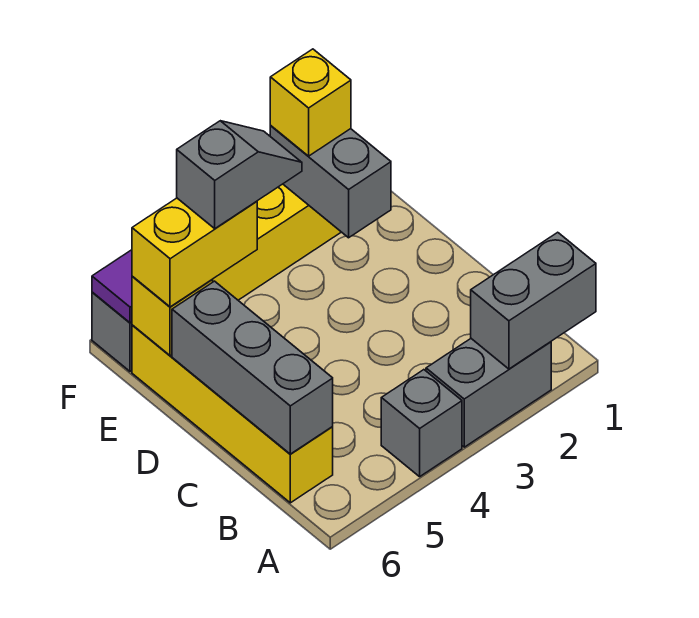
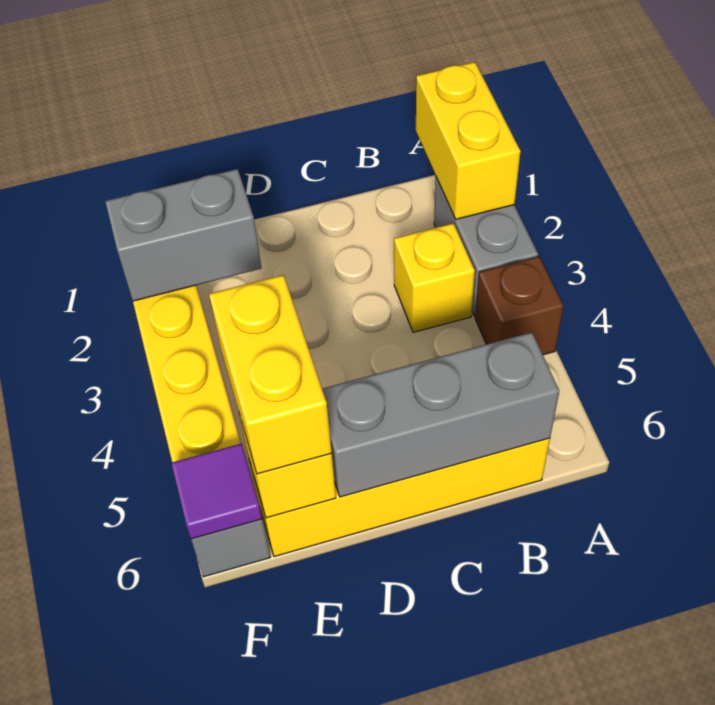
grey brick A1:A2 level 2 -> yellow brick A1:A2 level 2
grey brick A4 level 1 -> brown brick A4 level 1
grey slope E4:E5 level 4 top 5 -> none
yellow brick F2 level 3 -> yellow brick B3 level 1

